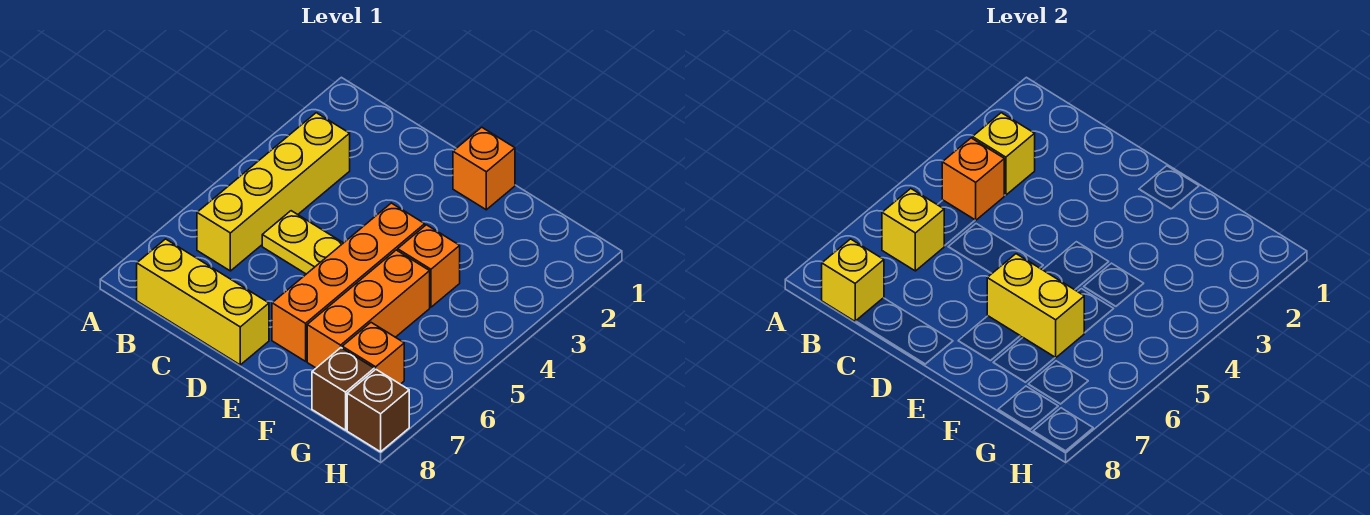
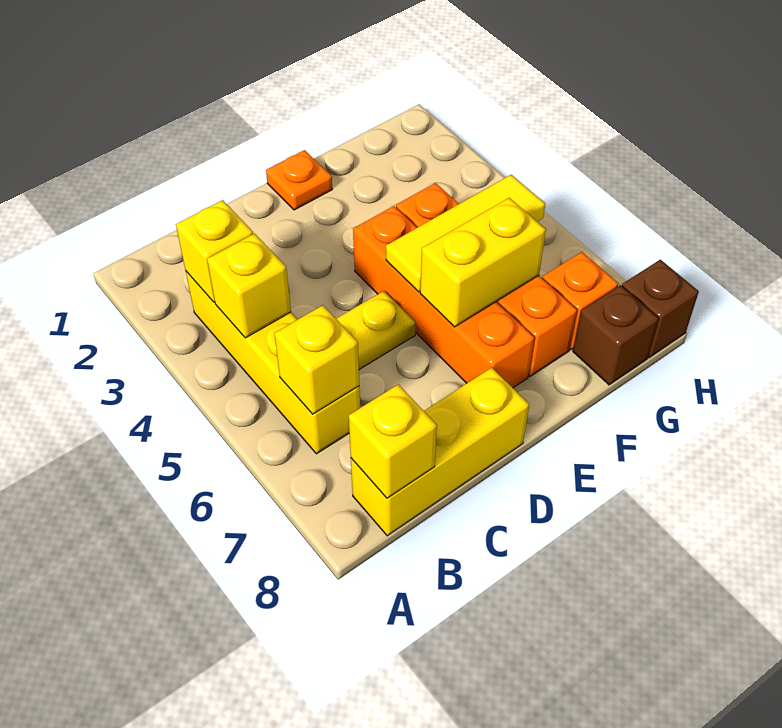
orange brick B4 level 2 -> yellow brick B4 level 2
orange brick E1 level 1 -> orange plate E1 level 1
none -> yellow tile E5:G5 level 2

